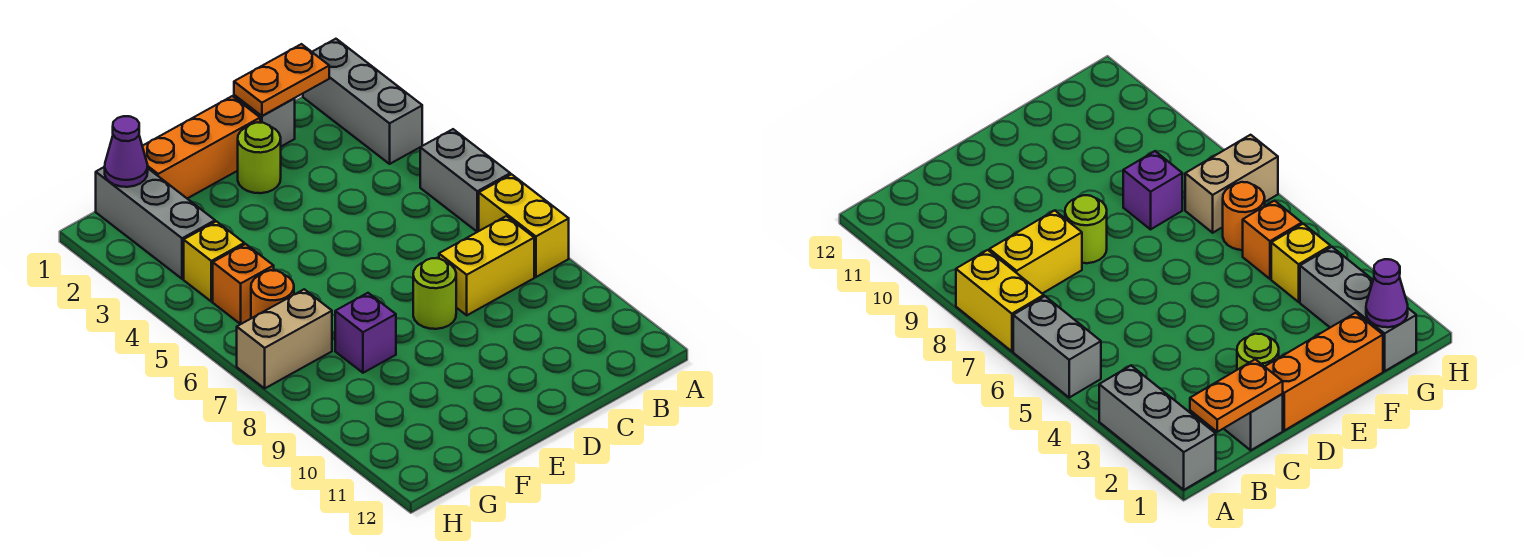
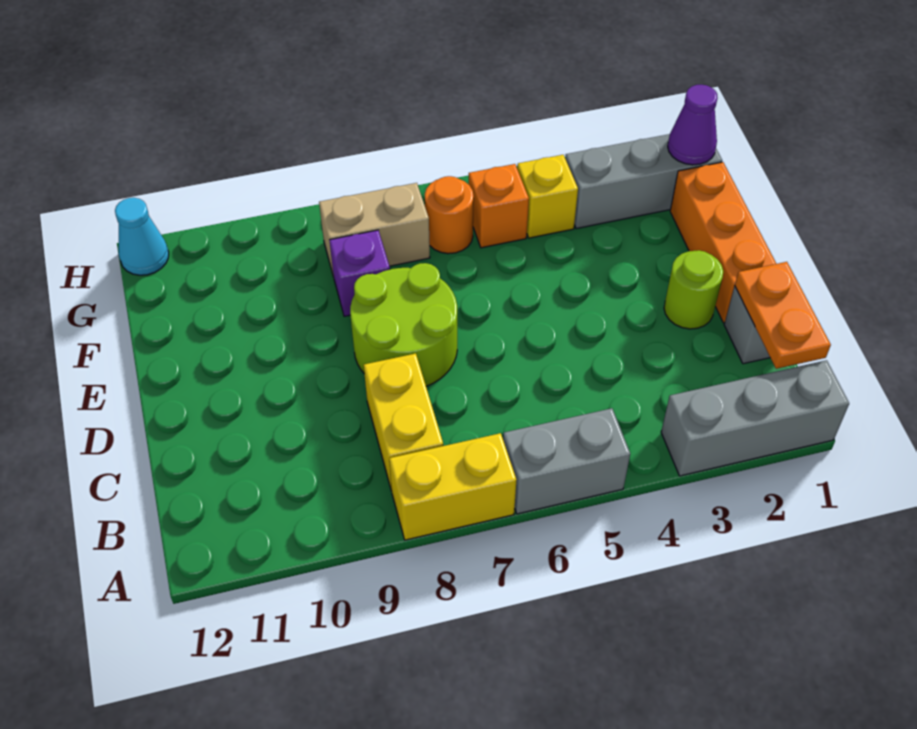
lime round brick D8 level 1 -> lime round brick D7:E8 level 1
tan brick G7:H7 level 1 -> tan brick G7:G8 level 1
none -> cyan cone H12 level 1

